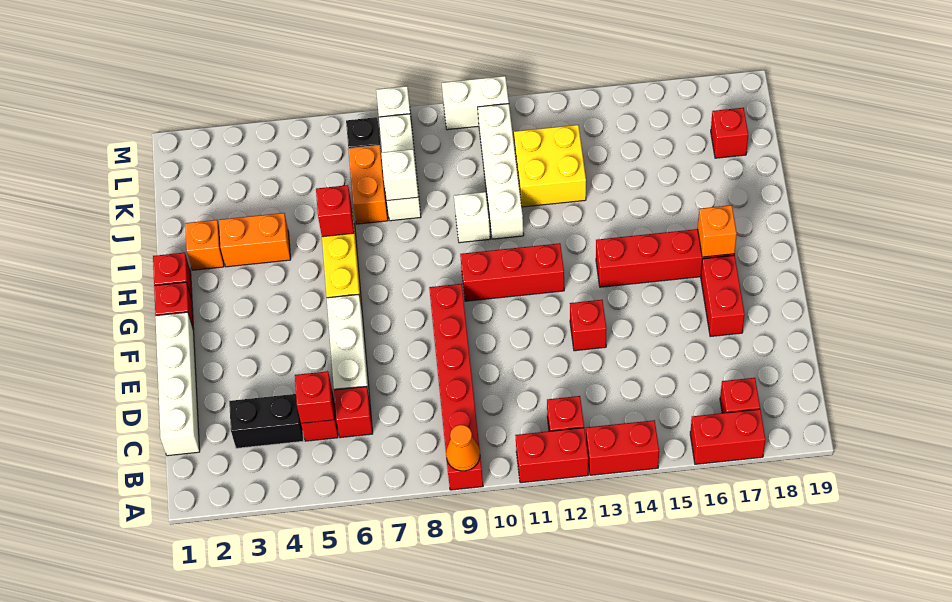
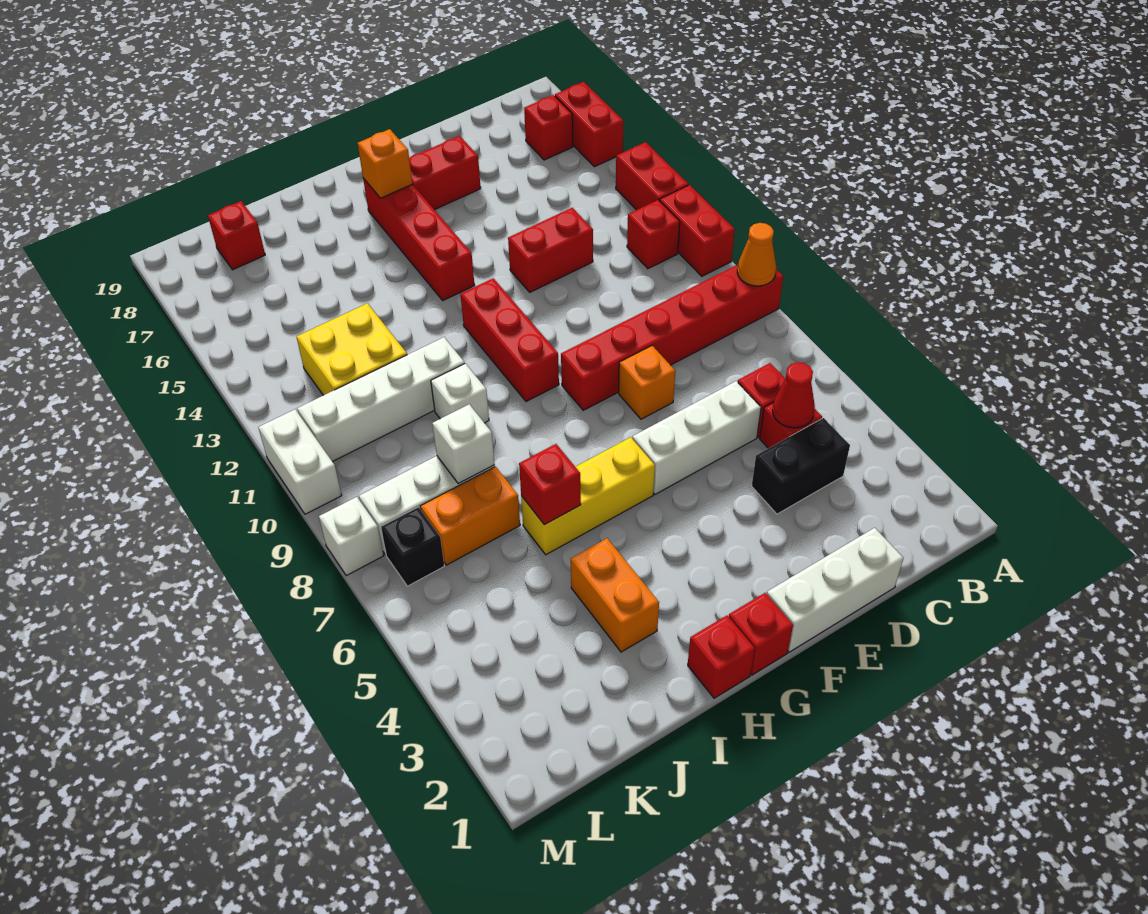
white brick C1:F1 level 1 -> white brick D1:F1 level 1
black brick C3:C4 level 1 -> black brick C4:D4 level 1
red brick C5 level 2 -> red cone C5 level 2
red brick E13 level 1 -> red brick D13:E13 level 1
orange brick I2 level 1 -> orange brick E8 level 1

